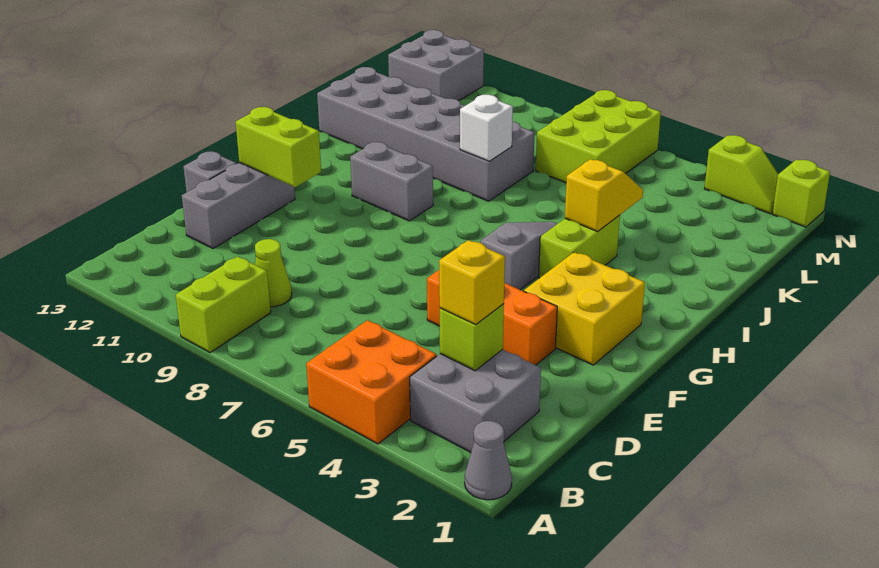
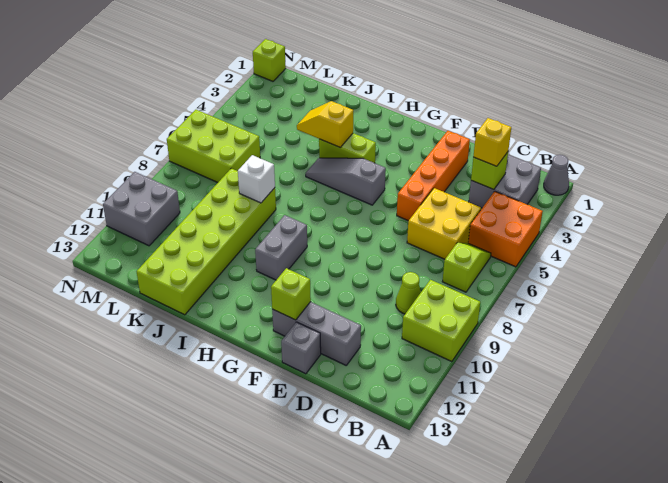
lime brick A9:B9 level 1 -> lime brick A9:B10 level 1
orange brick E3:E5 level 1 -> orange brick E2:E5 level 1
yellow brick F2:G3 level 1 -> yellow brick C5:D6 level 1
lime brick F11:F12 level 2 -> lime brick F12 level 2
grey brick J8:K13 level 1 -> lime brick J8:K13 level 1
grey brick M12:N13 level 1 -> grey brick M10:N11 level 1
lime slope N2:N3 level 1 top 3 -> lime slope B6:B7 level 1 top 7

